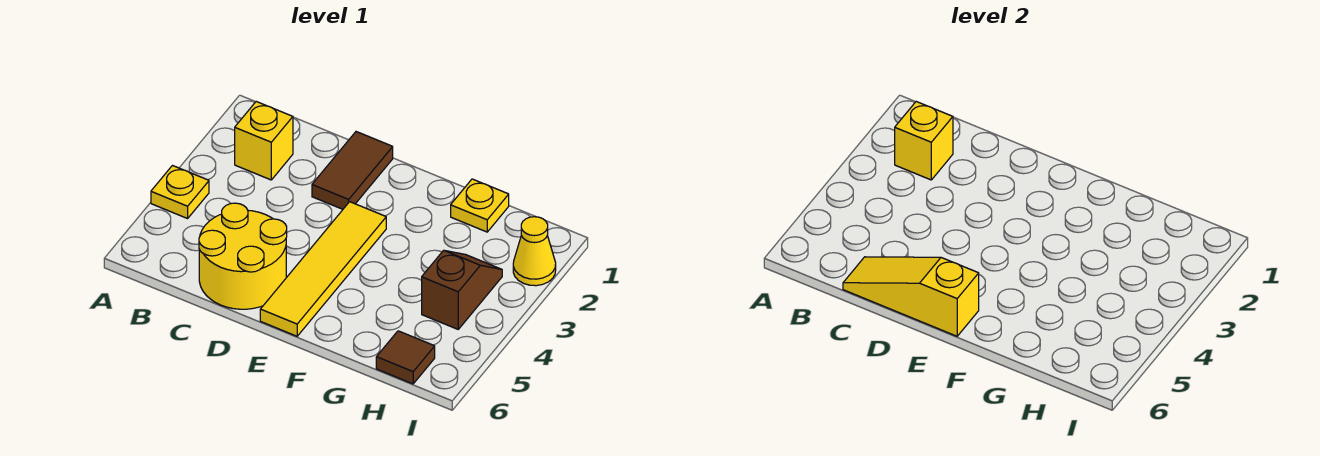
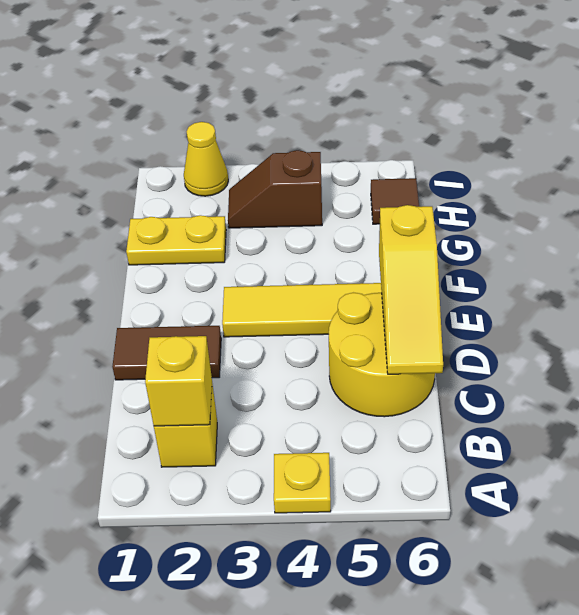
yellow plate G1 level 1 -> yellow plate G1:G2 level 1

